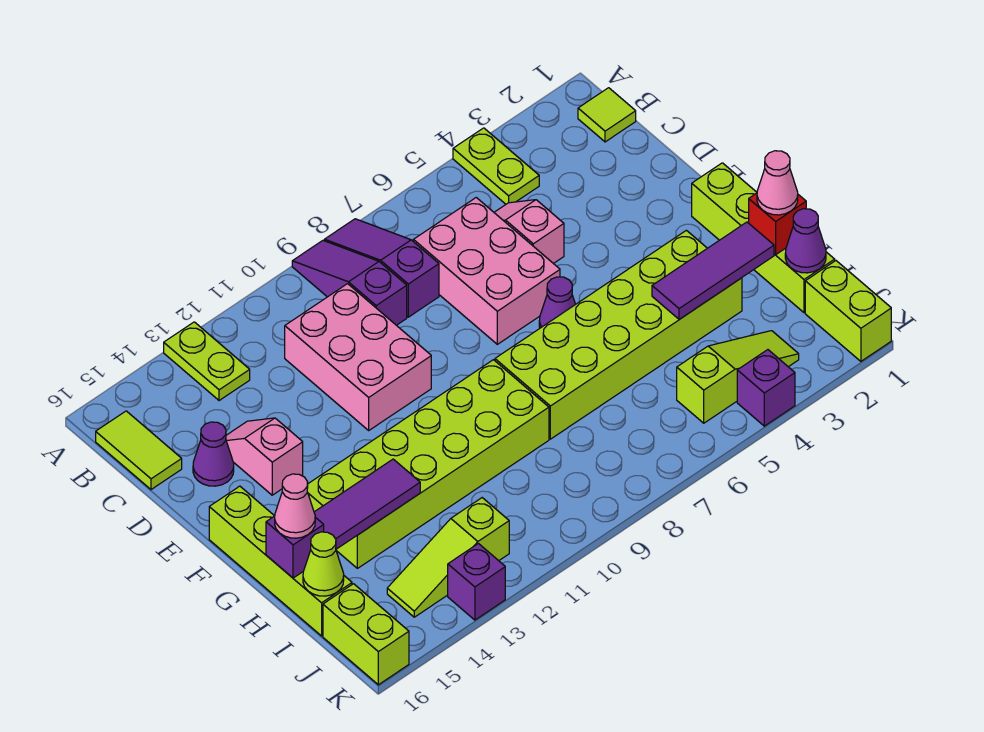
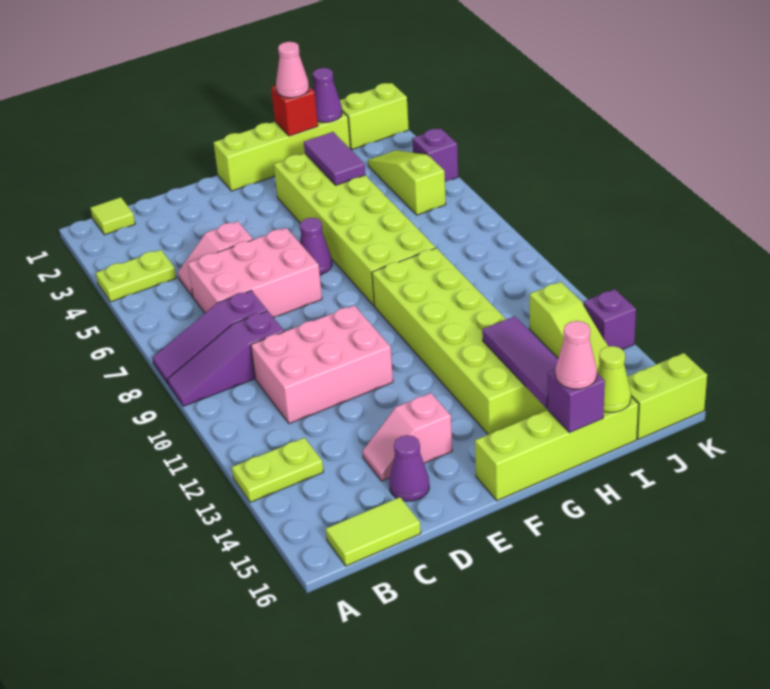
purple tile H2:H4 level 2 -> purple tile H3:H4 level 2

